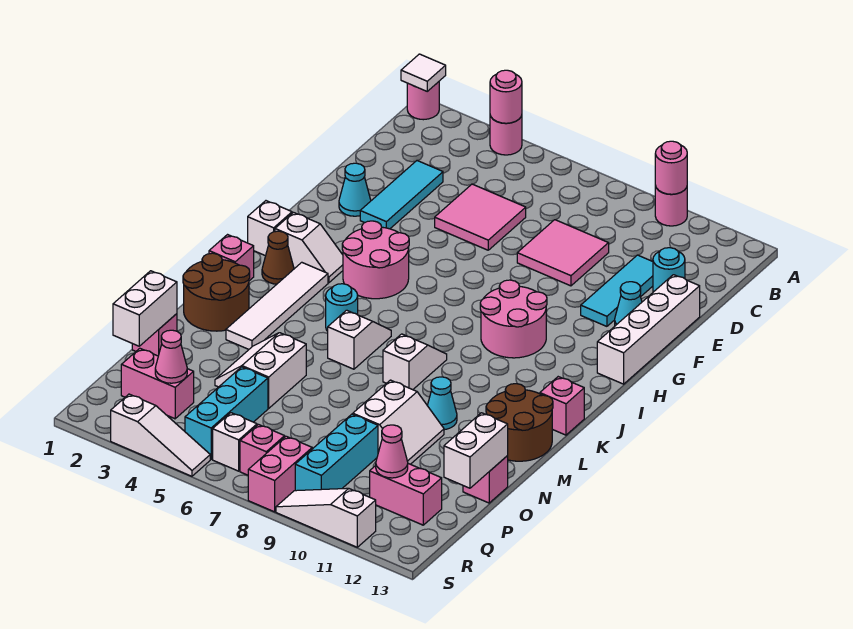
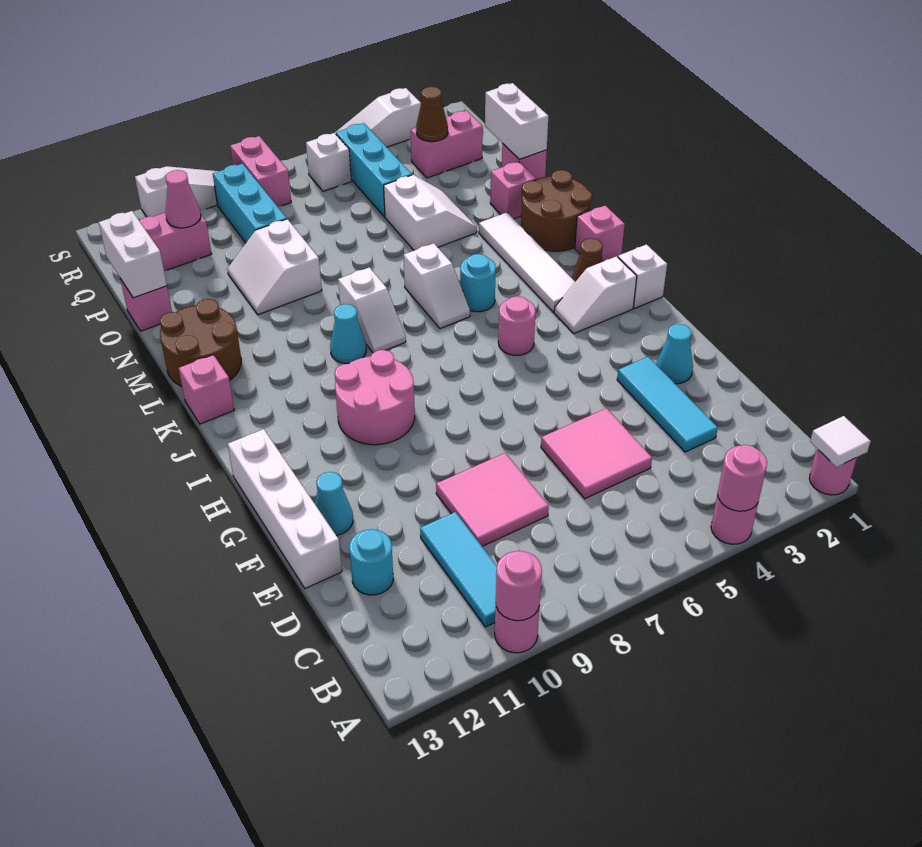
cyan tile D11:F11 level 1 -> cyan tile B10:D10 level 1
pink round brick H4:I5 level 1 -> pink round brick I5 level 1
cyan cone M10 level 1 -> cyan cone K9 level 1
pink cone Q3 level 2 -> brown cone Q3 level 2
pink brick R7 level 1 -> pink brick N2 level 1

